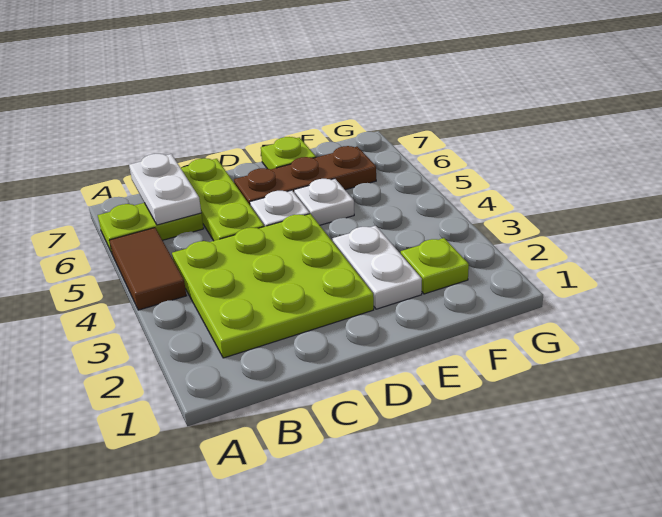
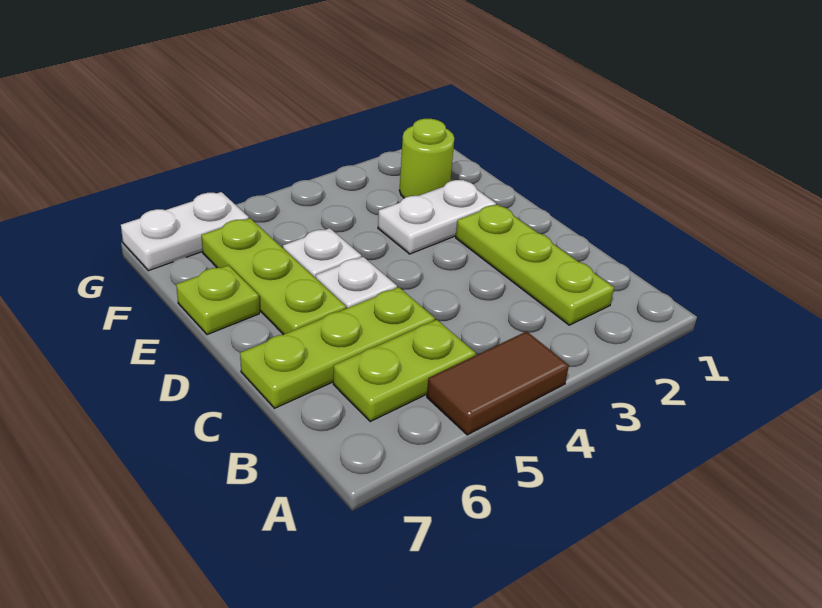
lime plate A6:B6 level 1 -> lime plate B5:B6 level 1
lime plate B2:D4 level 1 -> lime plate B2:D2 level 1
white plate B6:B7 level 2 -> white plate G6:G7 level 1
brown plate D6:F6 level 1 -> lime plate D6:F6 level 1
lime plate F2 level 1 -> lime round brick F2 level 1

